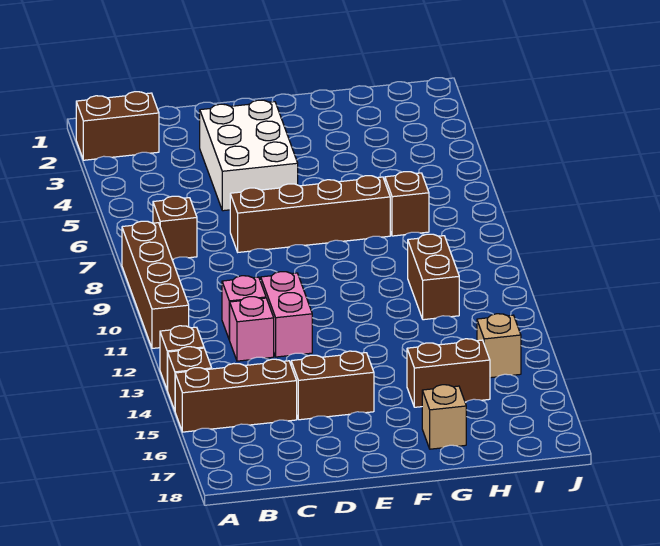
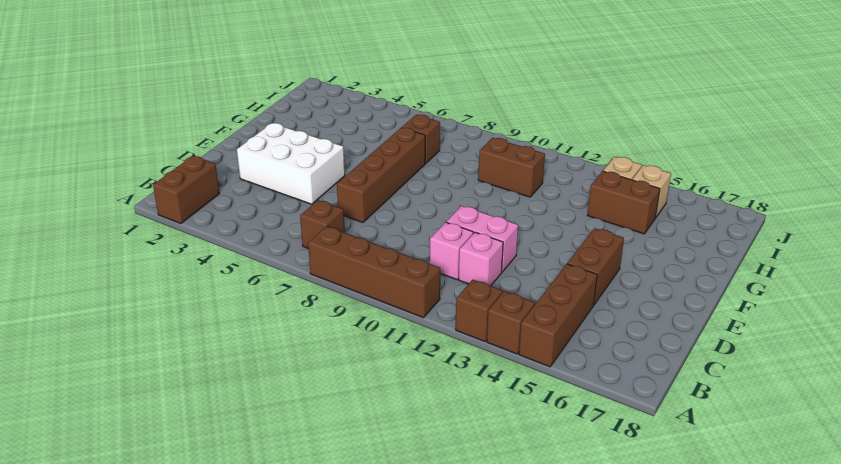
brown brick G15:H15 level 1 -> brown brick H14:H15 level 1
tan brick G17 level 1 -> tan brick I15 level 1

